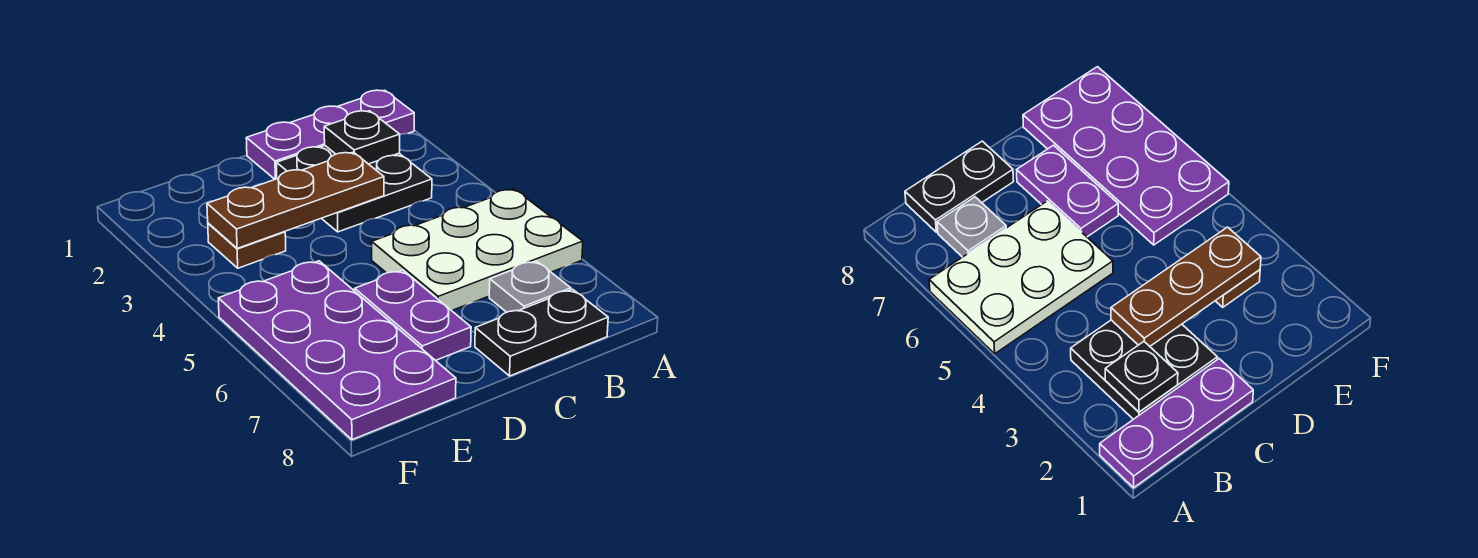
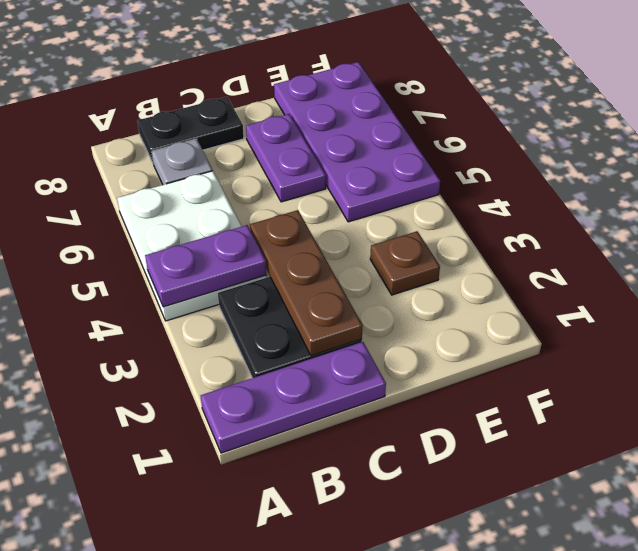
none -> purple plate A4:B4 level 2
white plate A5:C6 level 1 -> white plate A4:B6 level 1
black plate B2 level 2 -> none
brown plate C3:E3 level 2 -> brown plate C2:C4 level 2

